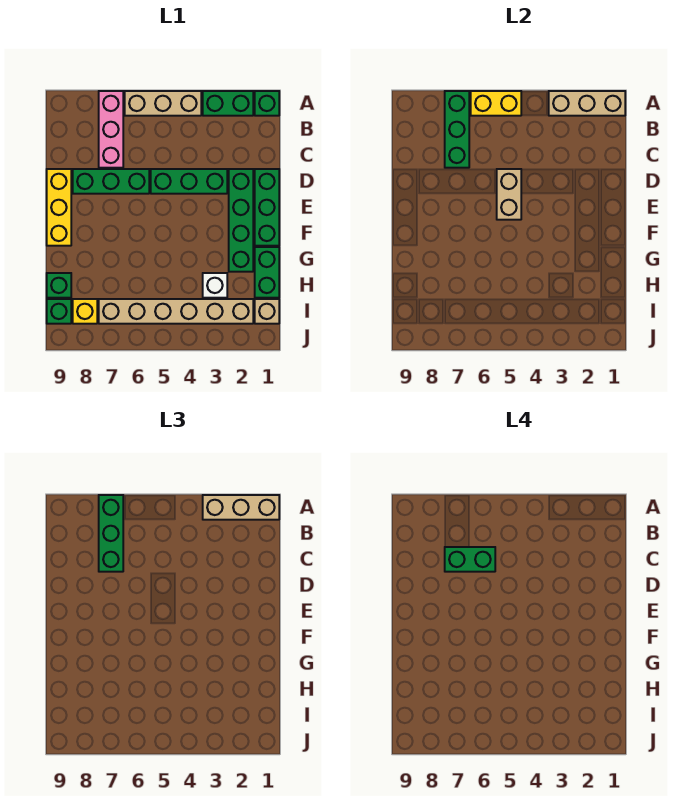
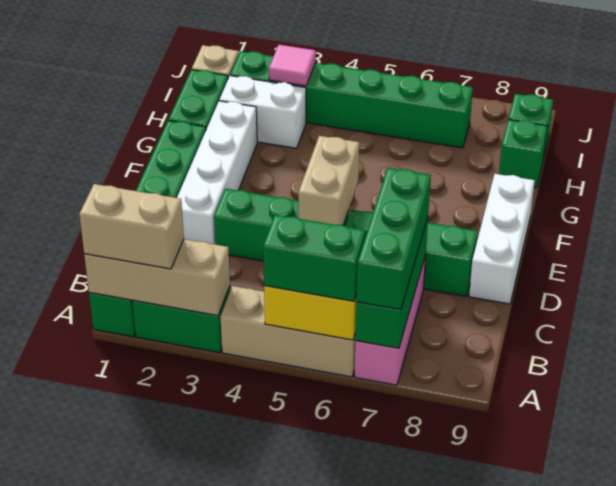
tan brick A1:A3 level 3 -> tan brick A1:A2 level 3
green brick C6:C7 level 4 -> green brick A5:A6 level 3
green brick D2:G2 level 1 -> white brick D2:G2 level 1
yellow brick D9:F9 level 1 -> white brick D9:F9 level 1
white brick H3 level 1 -> white brick H2:H3 level 1
tan brick I2:I7 level 1 -> green brick I2:I7 level 1
none -> pink tile I3 level 2
yellow brick I8 level 1 -> none

